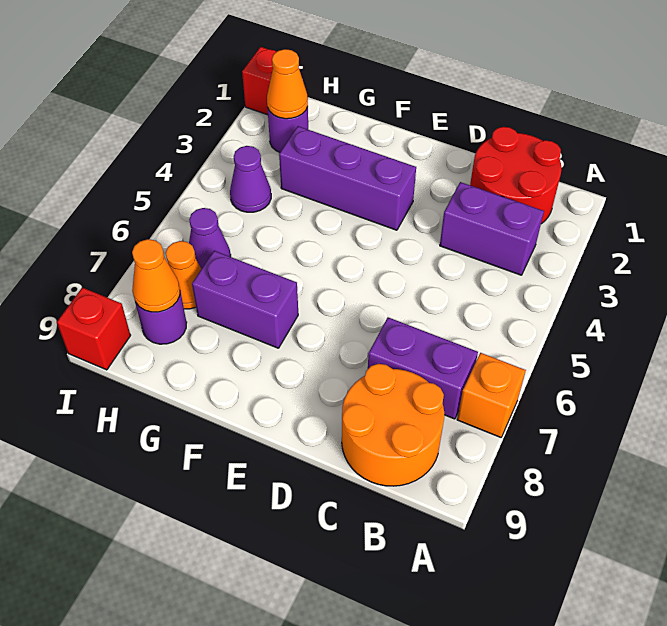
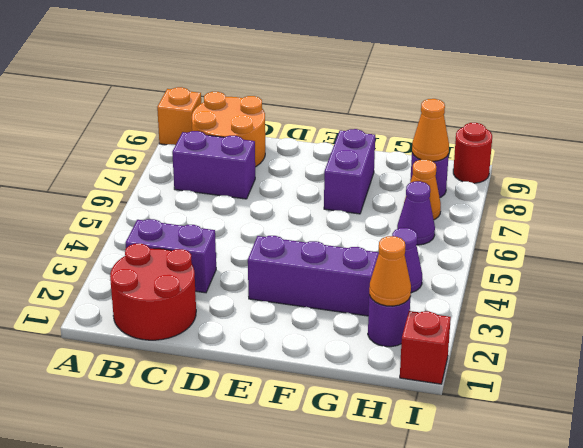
orange brick A7 level 1 -> orange brick A9 level 1
purple brick F7:G7 level 1 -> purple brick F7:F8 level 1
red brick I9 level 1 -> red round brick I9 level 1

